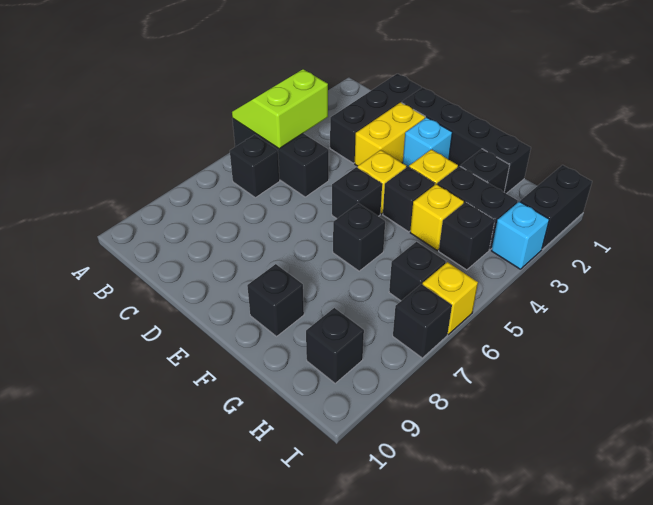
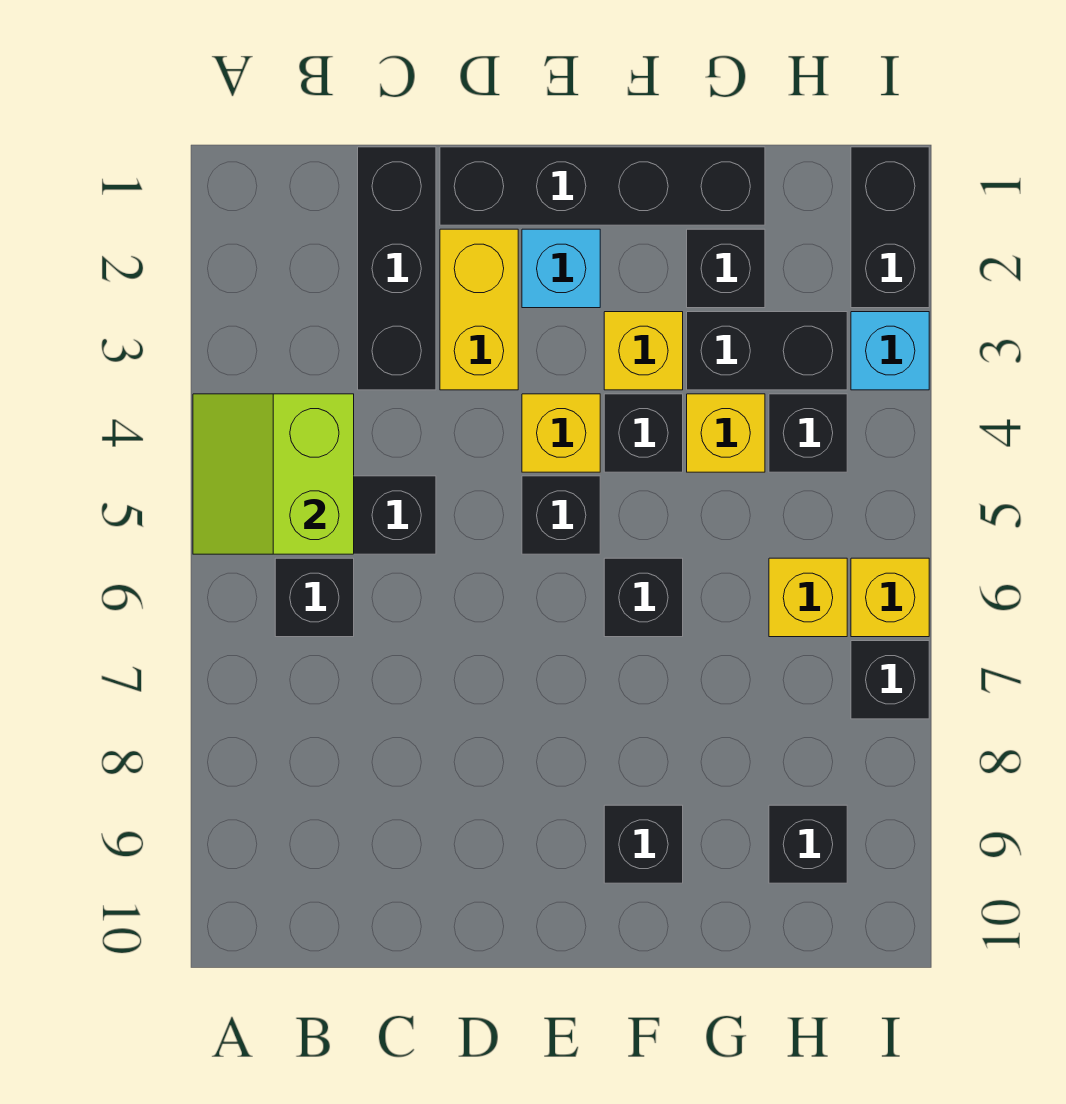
black brick H6 level 1 -> yellow brick H6 level 1

